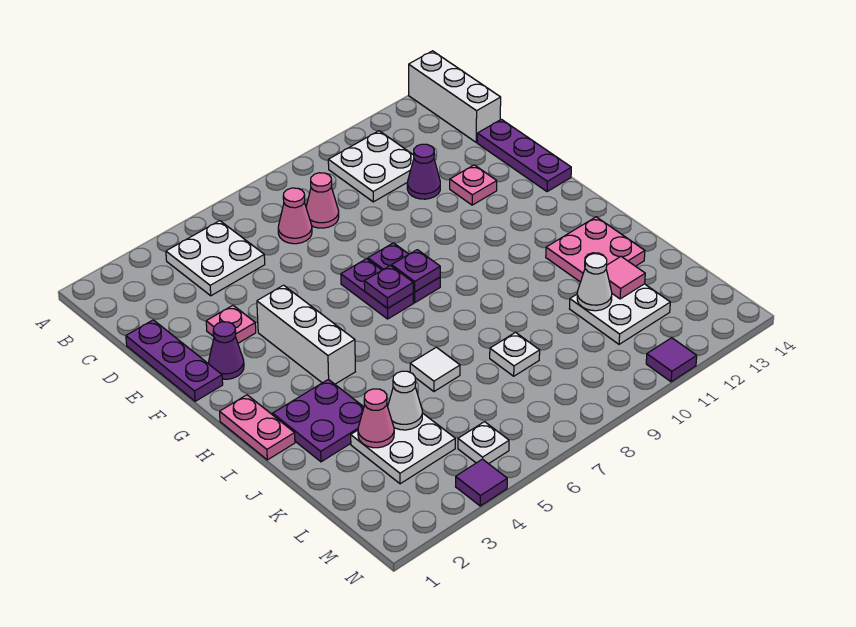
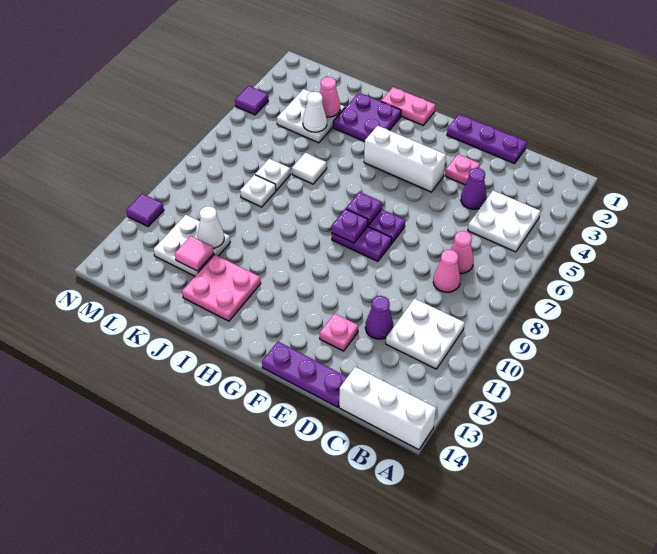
purple cone F2 level 1 -> purple cone D4 level 1
white plate M5 level 1 -> white plate K7 level 1

